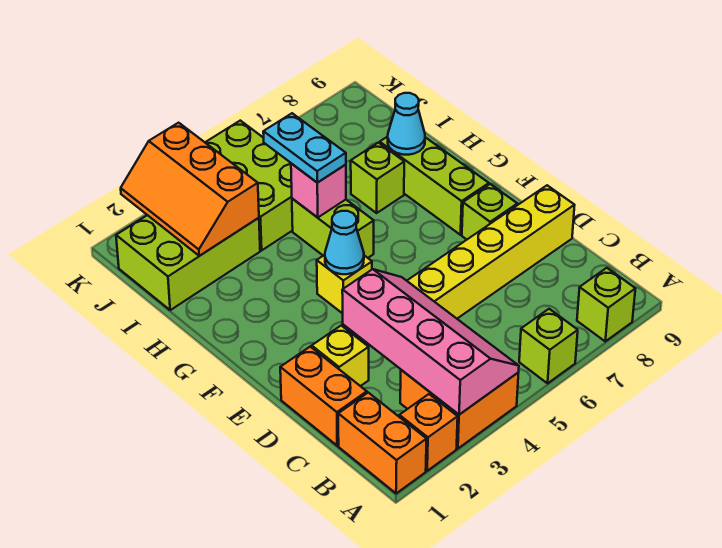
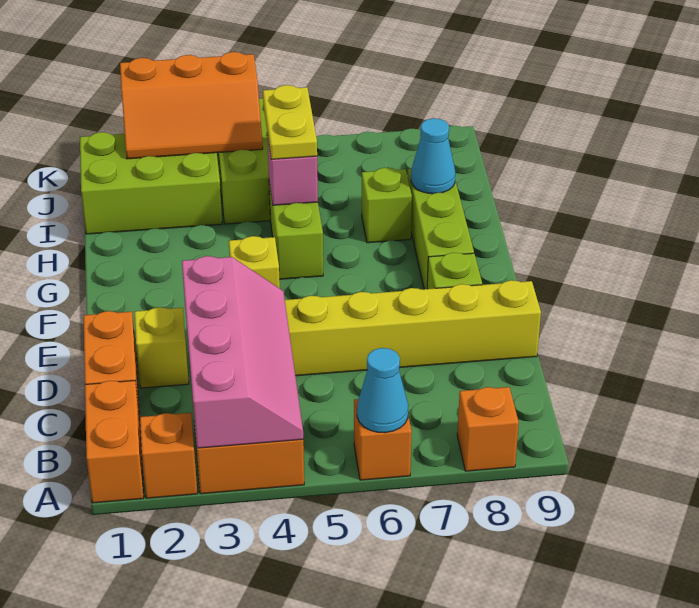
lime brick A6 level 1 -> orange brick A6 level 1
lime brick A8 level 1 -> orange brick A8 level 1
cyan cone F4 level 2 -> cyan cone A6 level 2
cyan plate H5:I5 level 3 -> yellow plate H5:I5 level 3
orange slope I2:K3 level 2 top 3 -> orange slope J2:K4 level 2 top K

